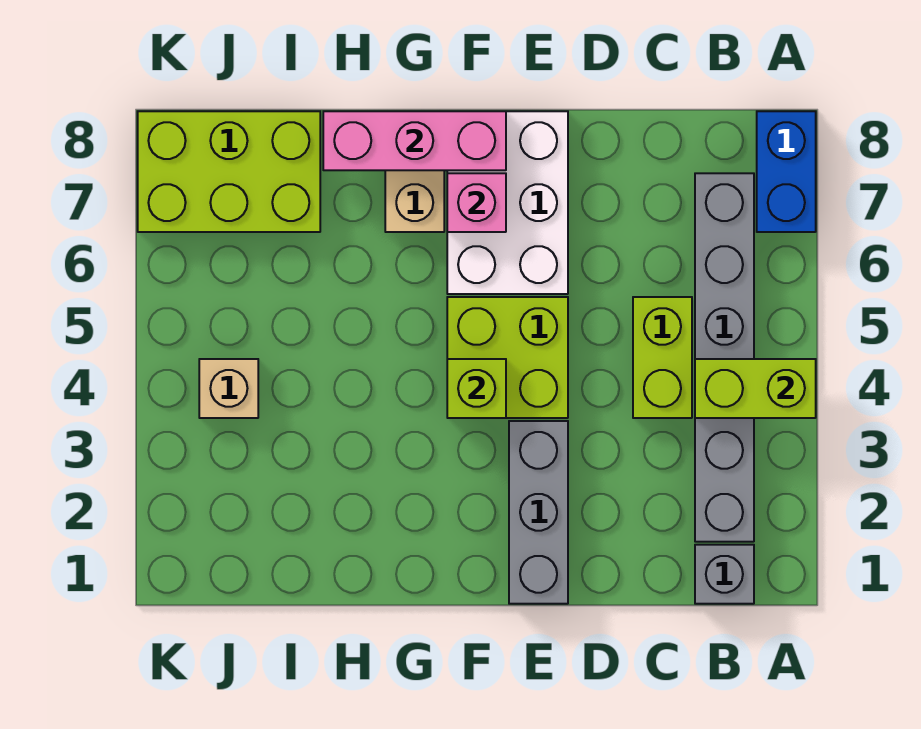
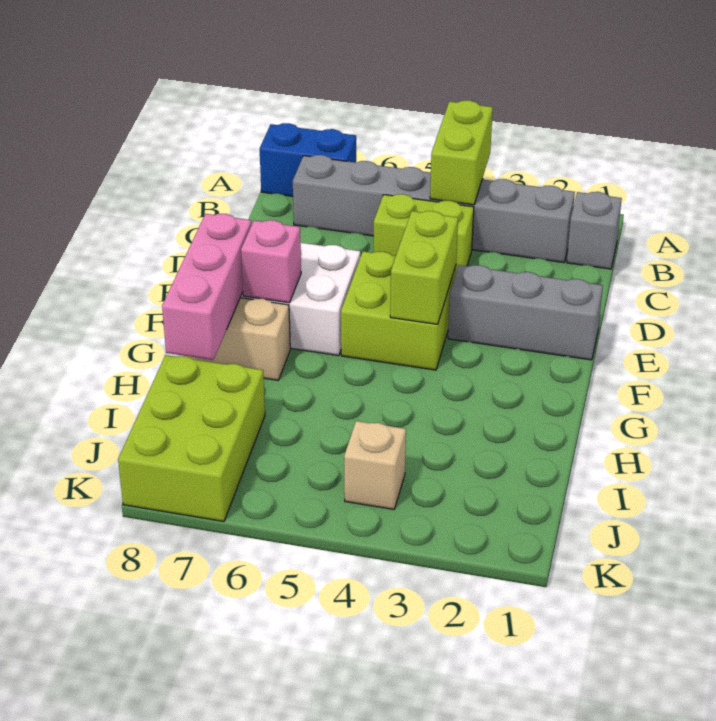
lime brick F4 level 2 -> lime brick E4:F4 level 2

